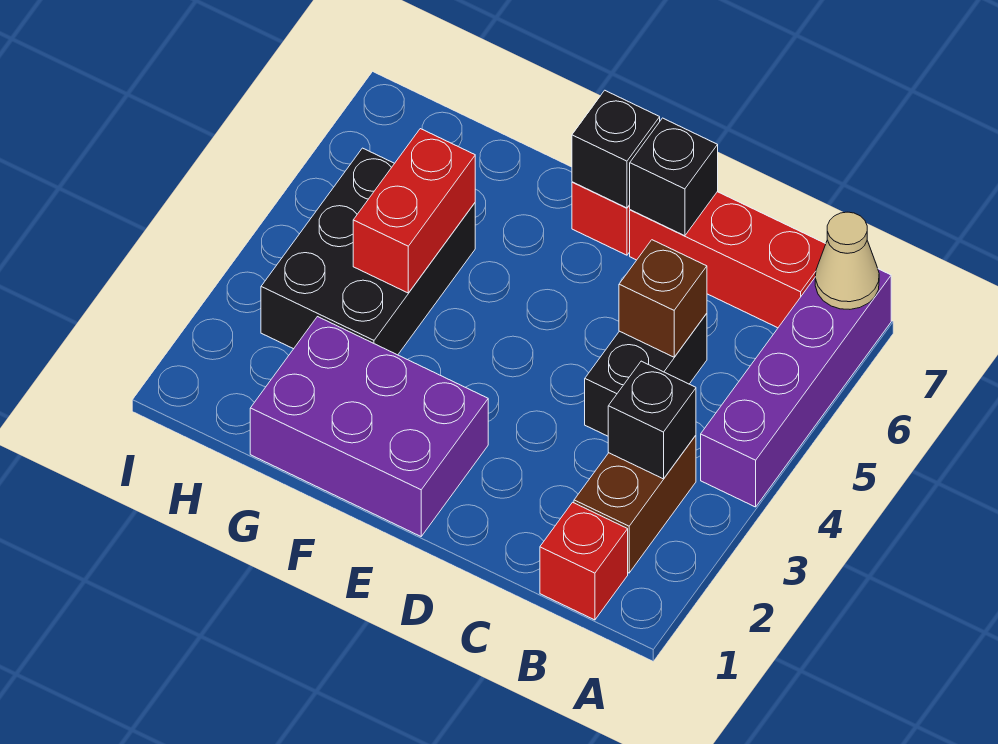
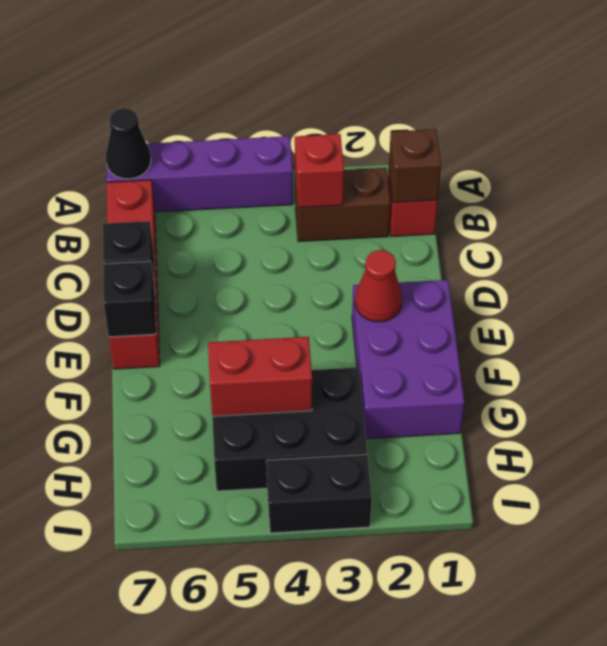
tan cone A7 level 2 -> black cone A7 level 2
black brick B3 level 2 -> red brick B3 level 2
black brick C4:C5 level 1 -> black brick I3:I4 level 1
brown brick C5 level 2 -> brown brick B1 level 2
none -> red cone E2 level 2

